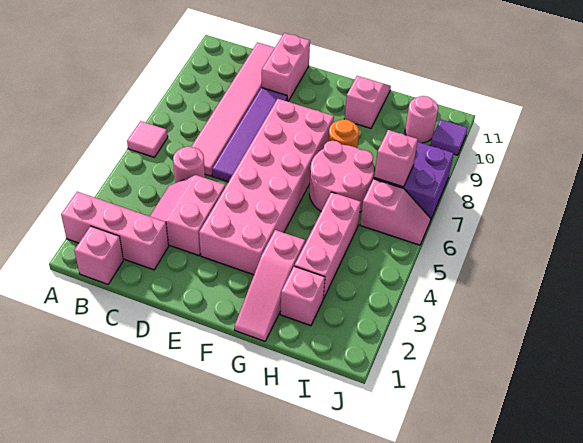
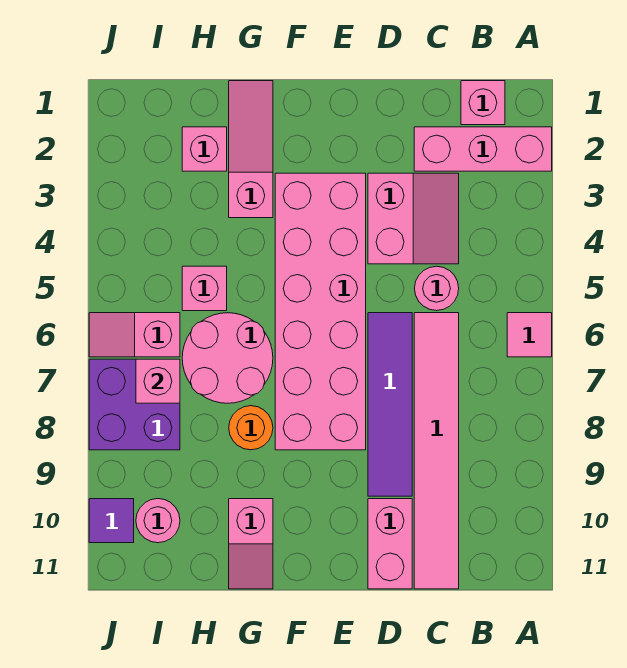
pink brick H3:H5 level 1 -> pink brick H5 level 1

